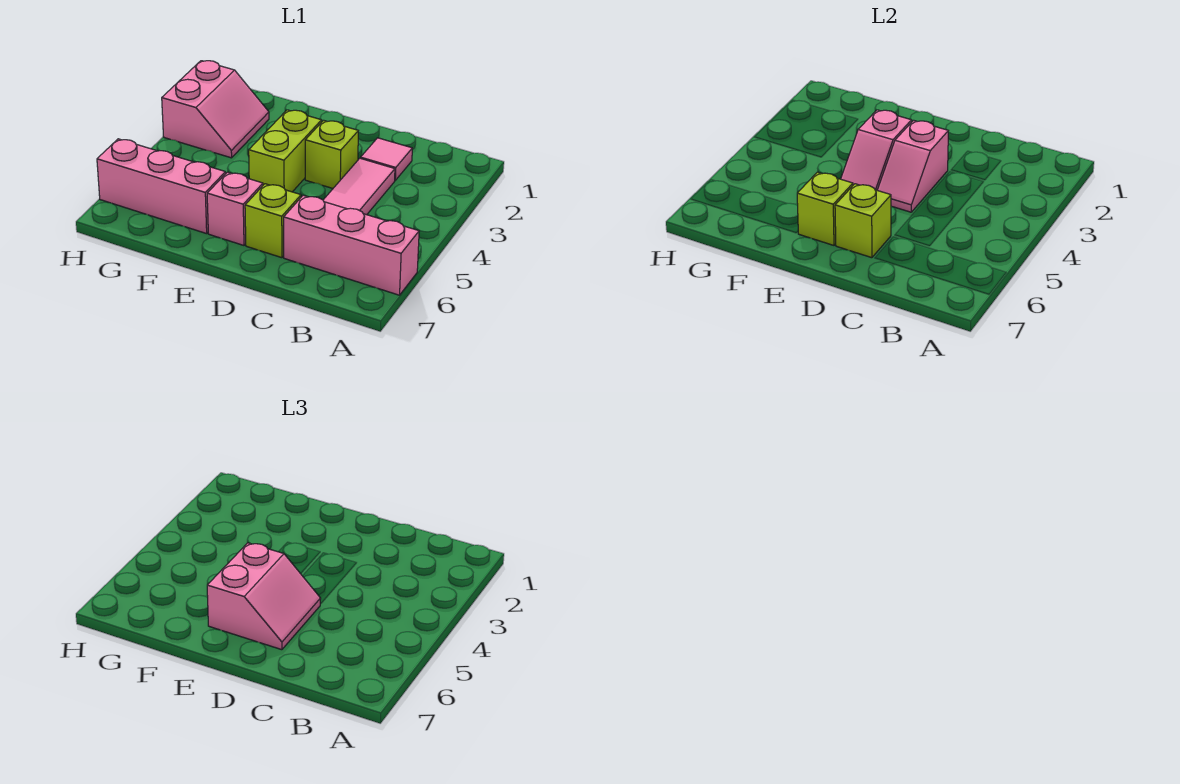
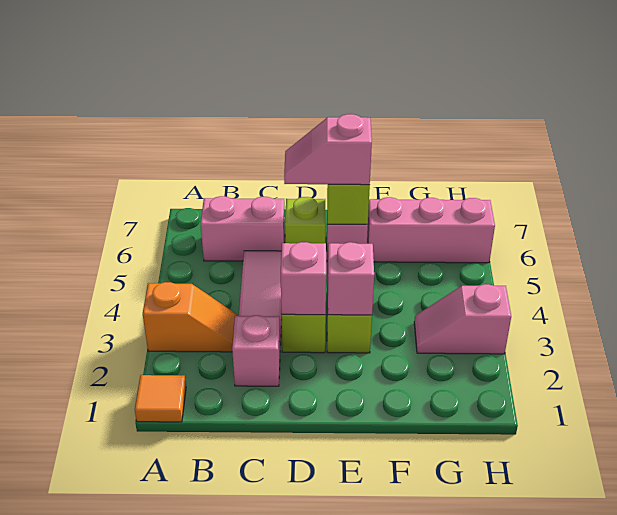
none -> orange tile A1 level 1
none -> orange slope A3:B3 level 1 top A
pink brick A6:C6 level 1 -> pink brick B6:C6 level 1
pink tile C2 level 1 -> pink brick C2 level 1
pink slope D5:E6 level 3 top E -> pink slope D6:E6 level 3 top E
lime brick D6 level 2 -> none
pink slope G2:H3 level 1 top H -> pink slope G3:H3 level 1 top H

